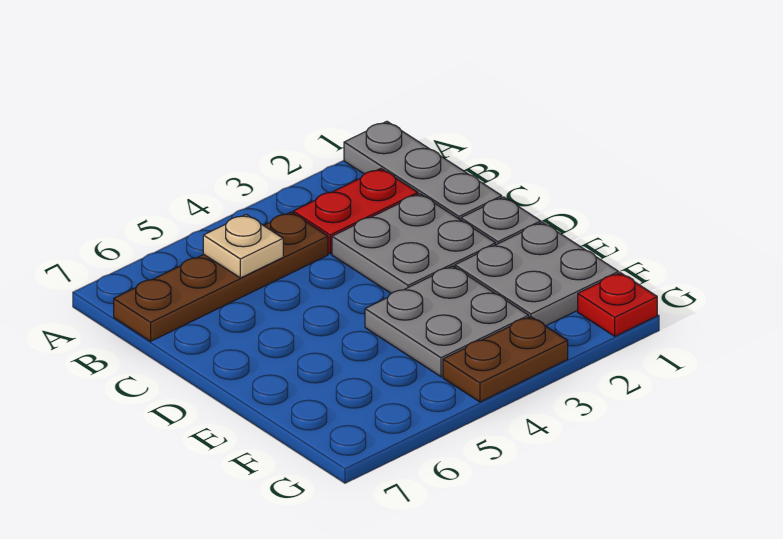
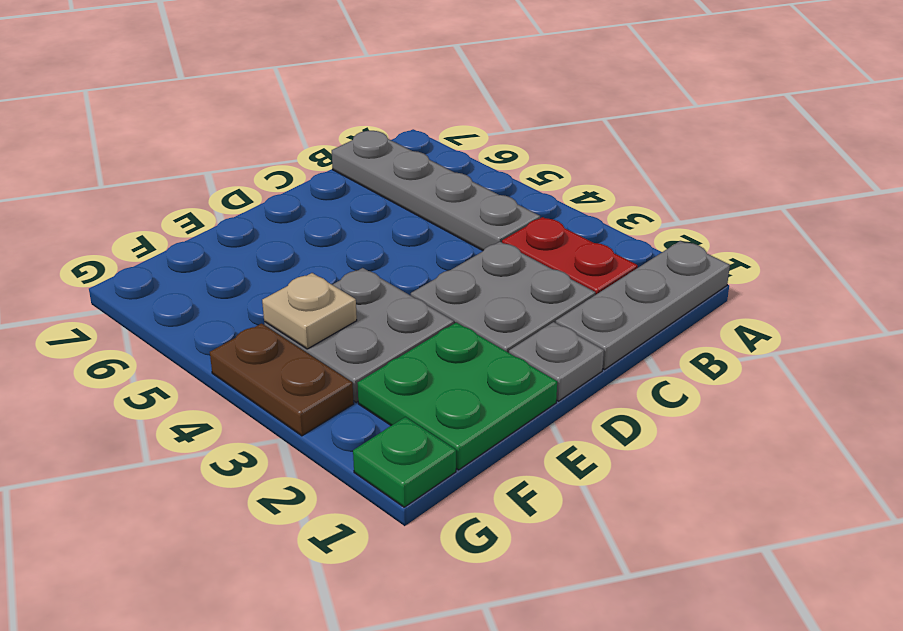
brown plate B4:B7 level 1 -> grey plate B4:B7 level 1
tan plate B5 level 2 -> tan plate F4 level 2
grey plate E1:F2 level 1 -> green plate E1:F2 level 1
red plate G1 level 1 -> green plate G1 level 1

